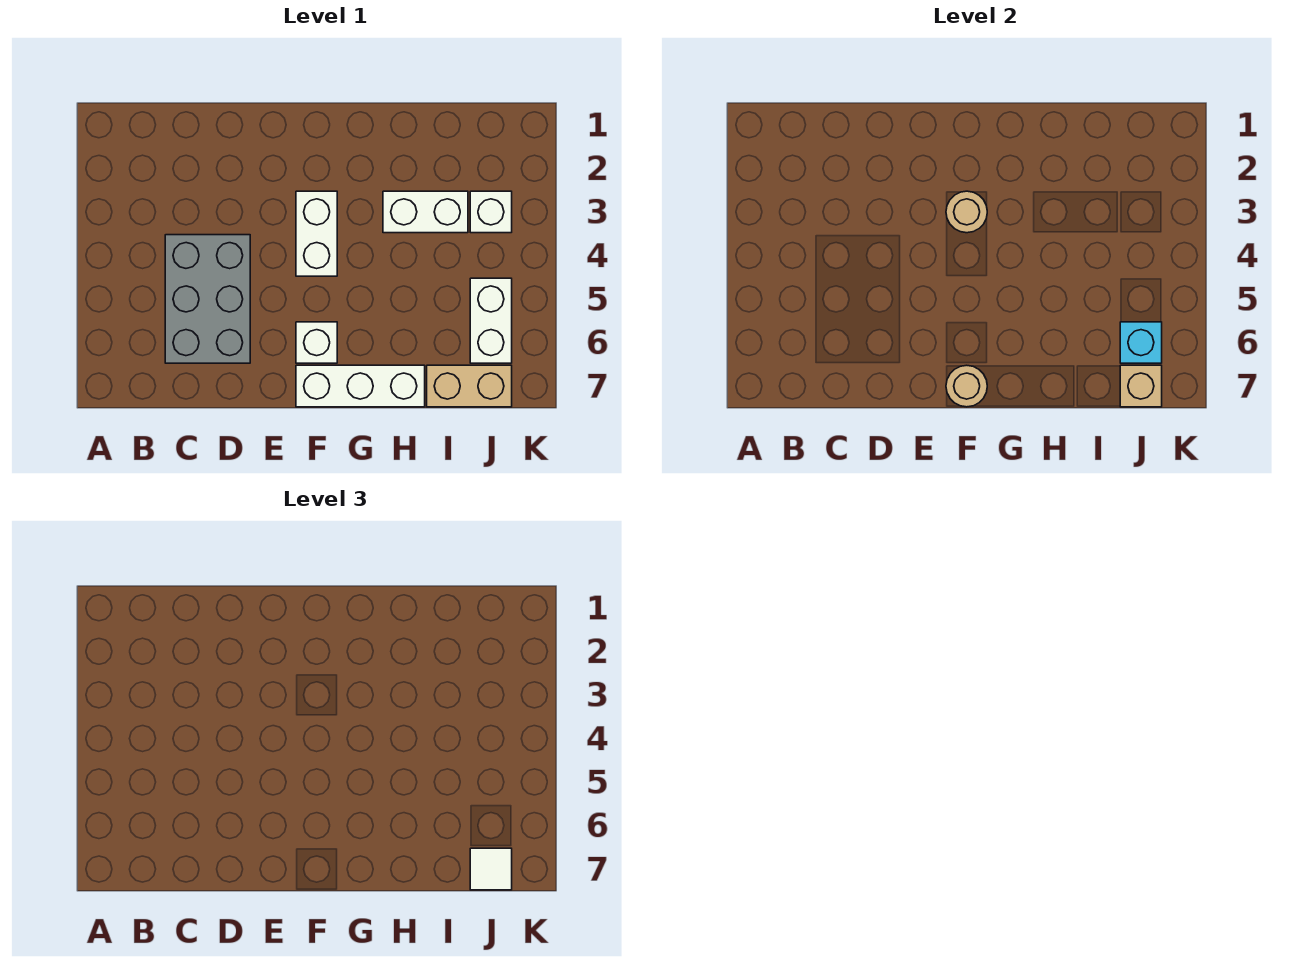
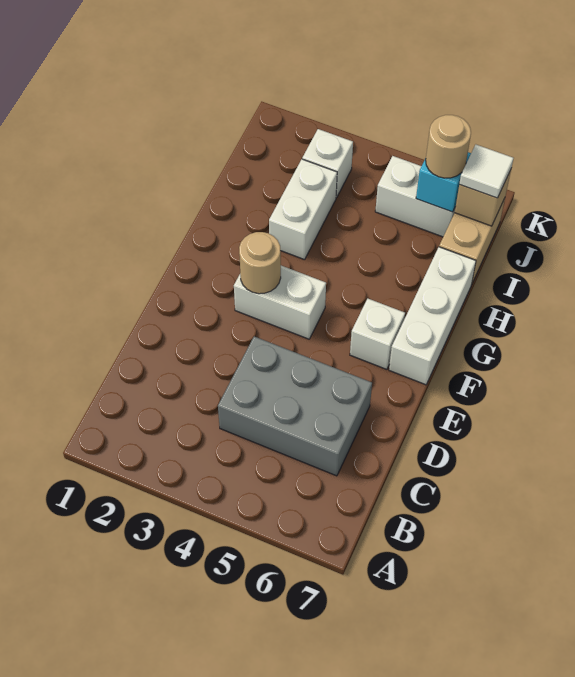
tan round brick F7 level 2 -> tan round brick J6 level 3

